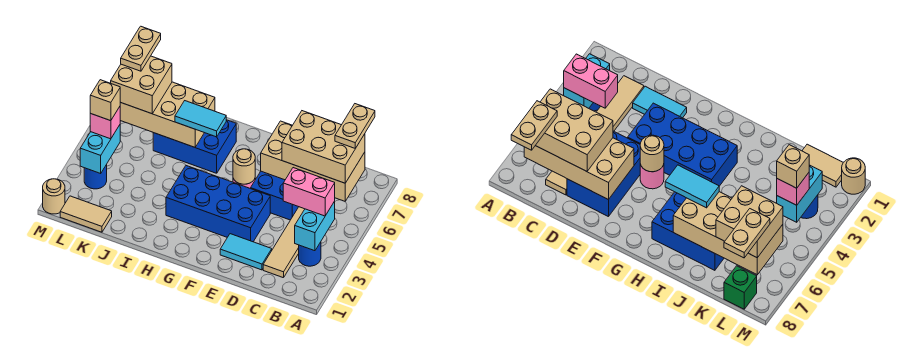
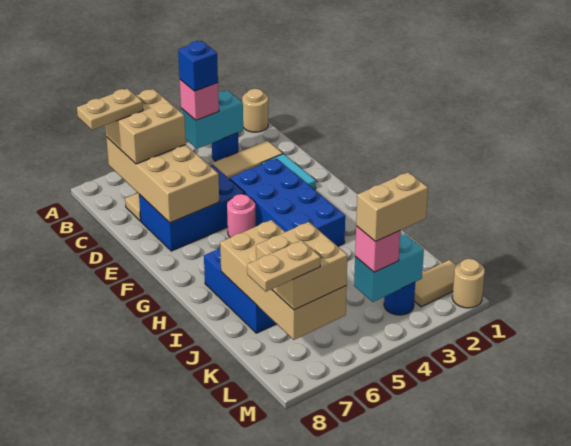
pink brick B4:C4 level 3 -> pink brick B4 level 3
none -> blue brick B4 level 4
tan brick B6:D7 level 3 -> tan brick B6:C7 level 3
tan round brick F5 level 2 -> tan round brick A1 level 1
cyan tile H6:I6 level 3 -> none
tan tile K1:L1 level 1 -> tan tile L1:L2 level 1
tan brick L4 level 4 -> tan brick L3:L4 level 4
green brick L8 level 1 -> none

